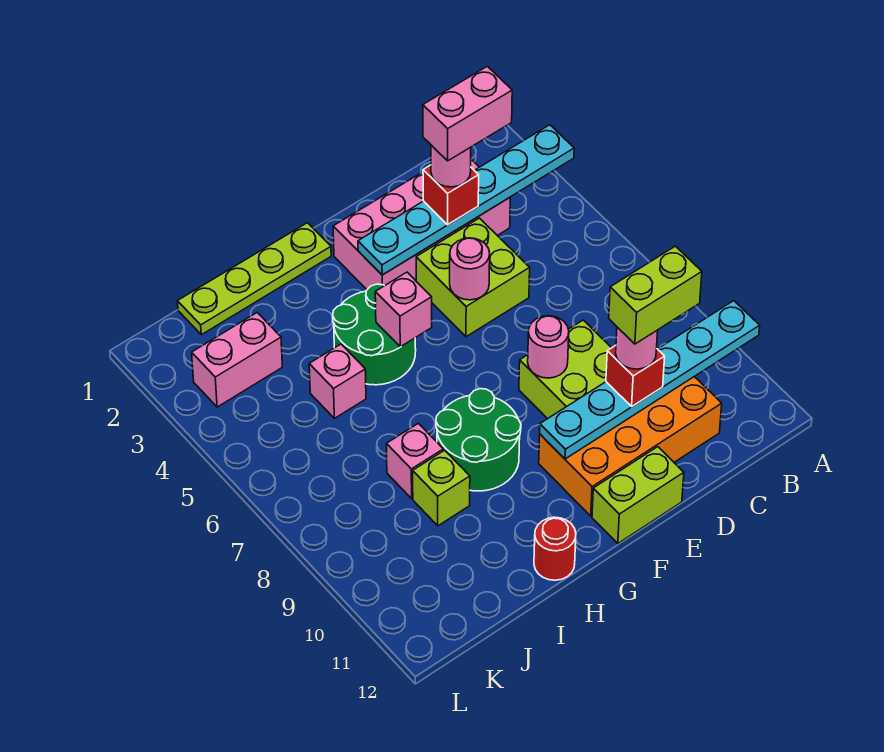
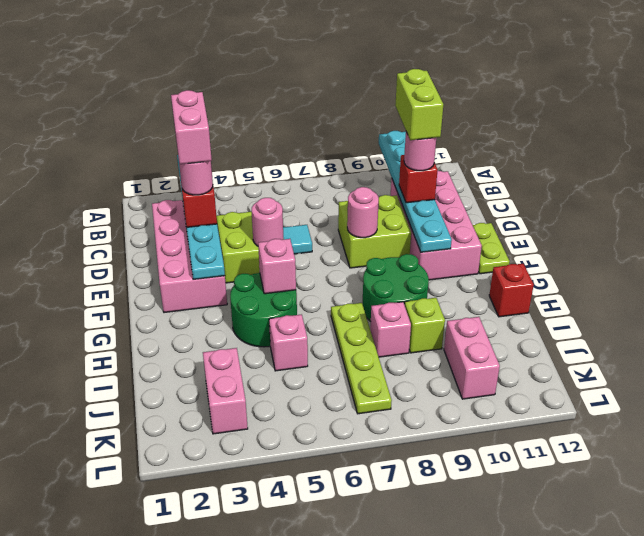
orange brick C10:F11 level 1 -> pink brick C10:F11 level 1
none -> cyan tile D6 level 1
lime brick E12:F12 level 1 -> lime plate E12:F12 level 1
lime plate G1:J1 level 1 -> lime plate H7:K7 level 1
red round brick H12 level 1 -> red brick H12 level 1
none -> pink brick J10:K10 level 1

